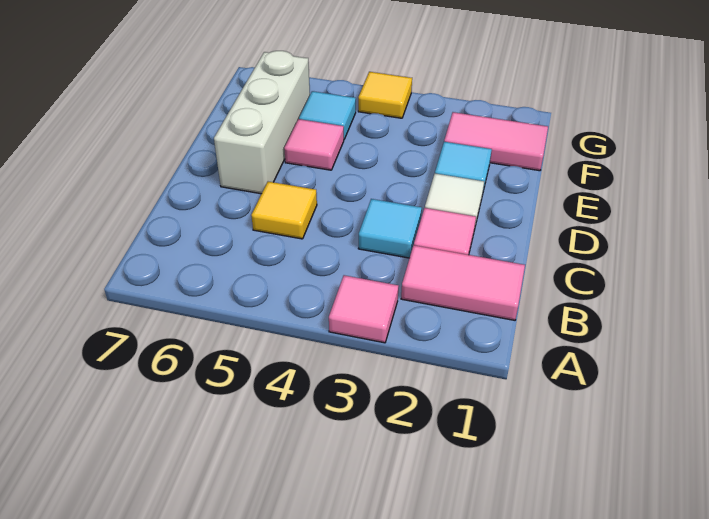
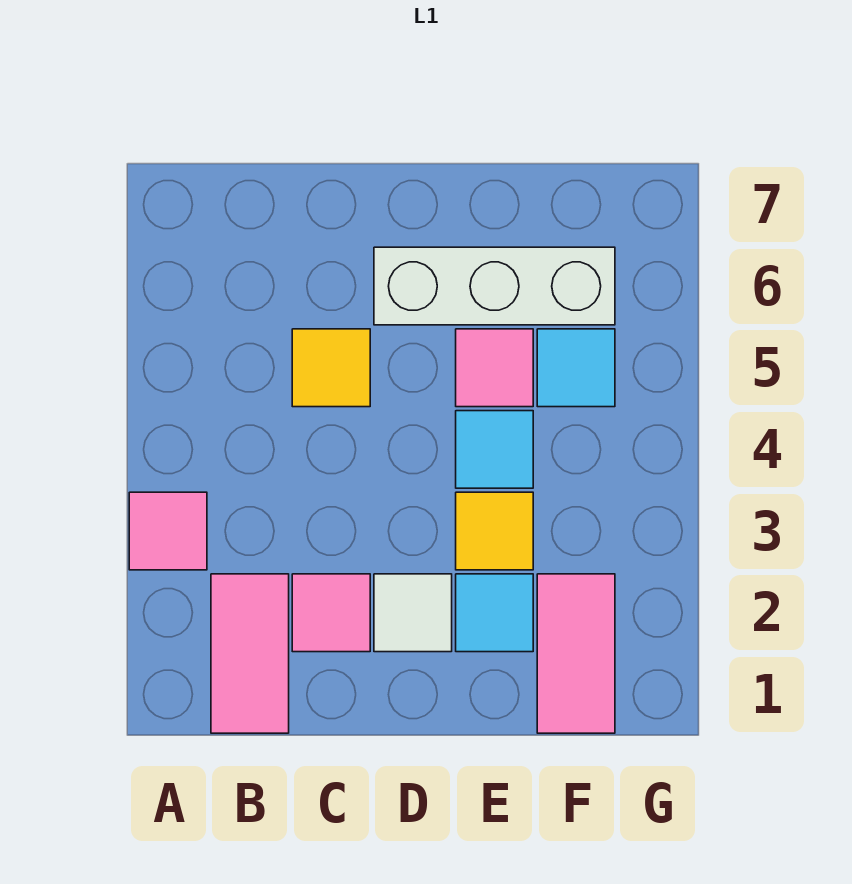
cyan tile C3 level 1 -> cyan tile E4 level 1
yellow tile G4 level 1 -> yellow tile E3 level 1

